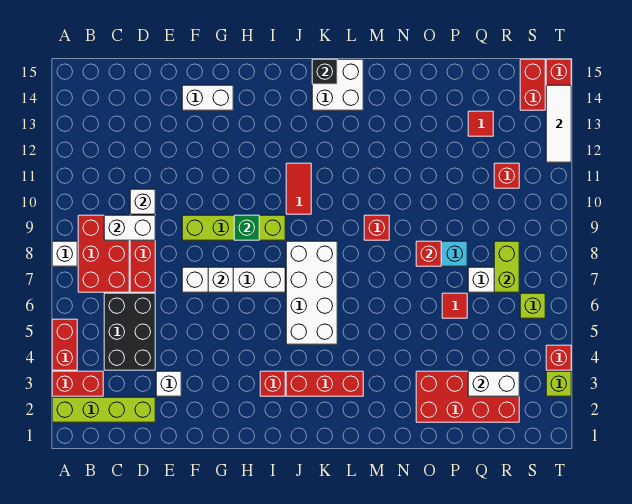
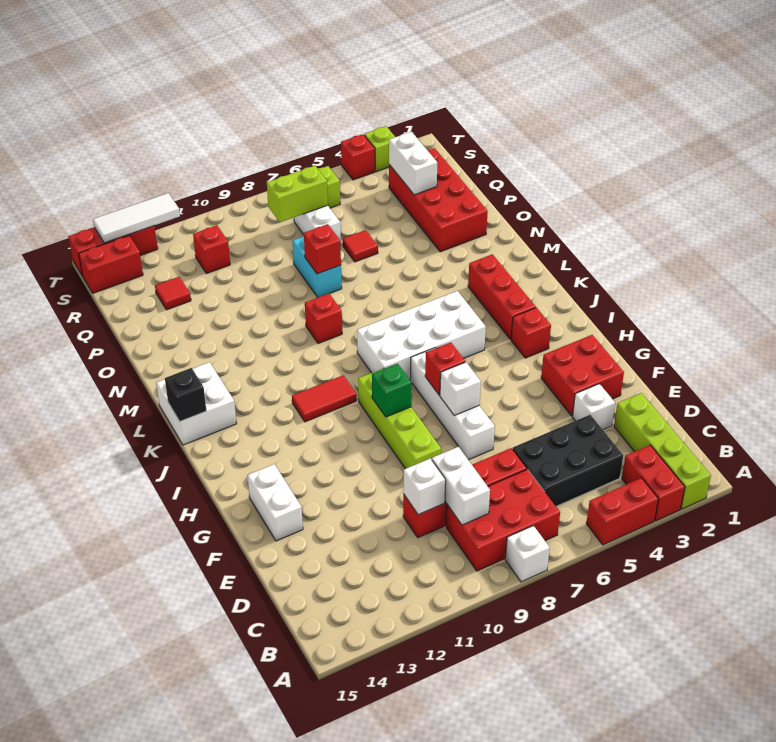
none -> red brick F2:G3 level 1
none -> red brick H7 level 2

